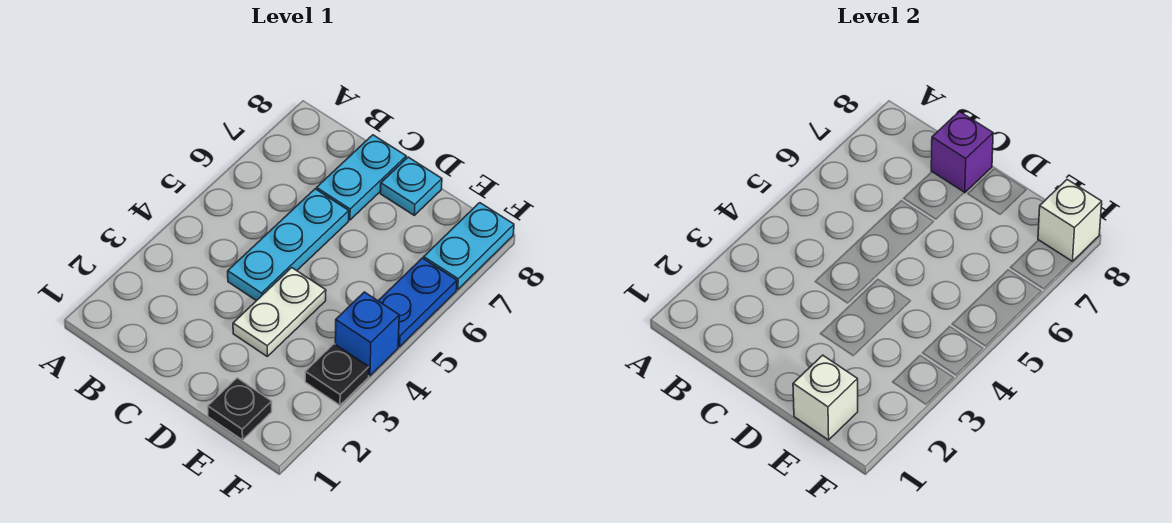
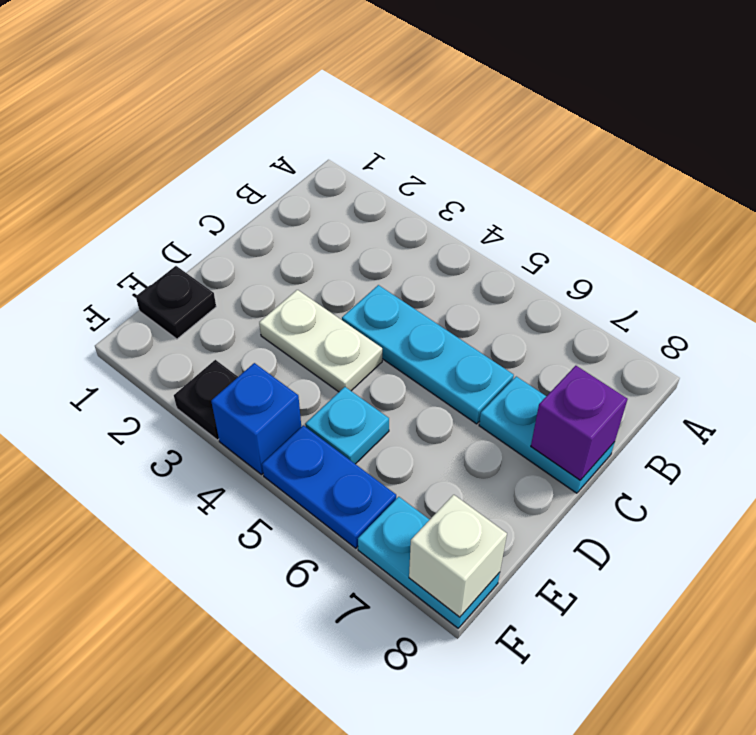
cyan plate D8 level 1 -> cyan plate E5 level 1
white brick E1 level 2 -> none

